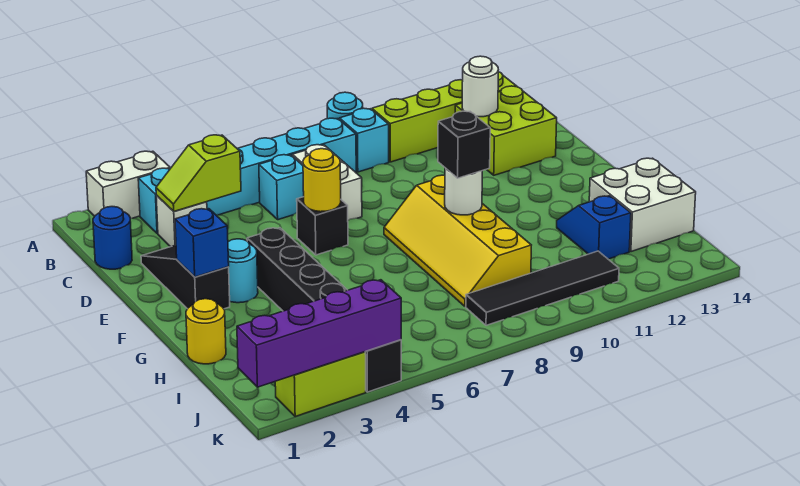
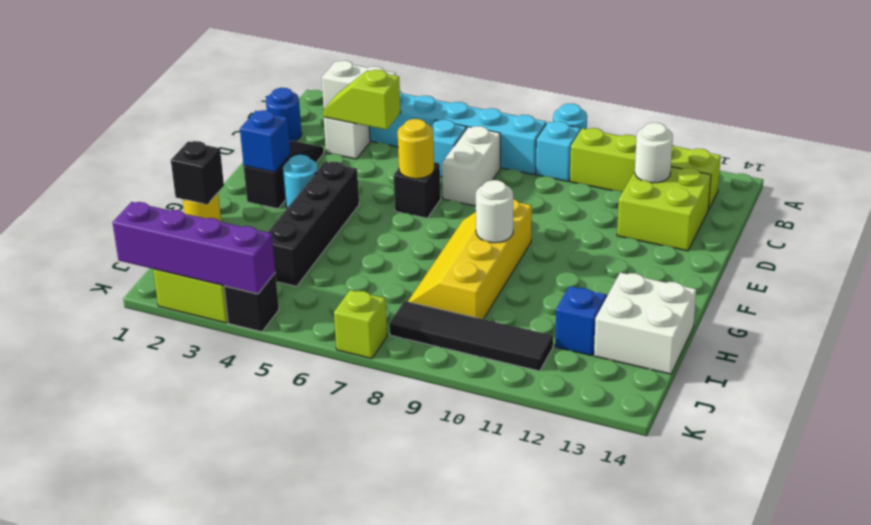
black brick G9 level 3 -> black brick H1 level 2
none -> lime brick K7 level 1

